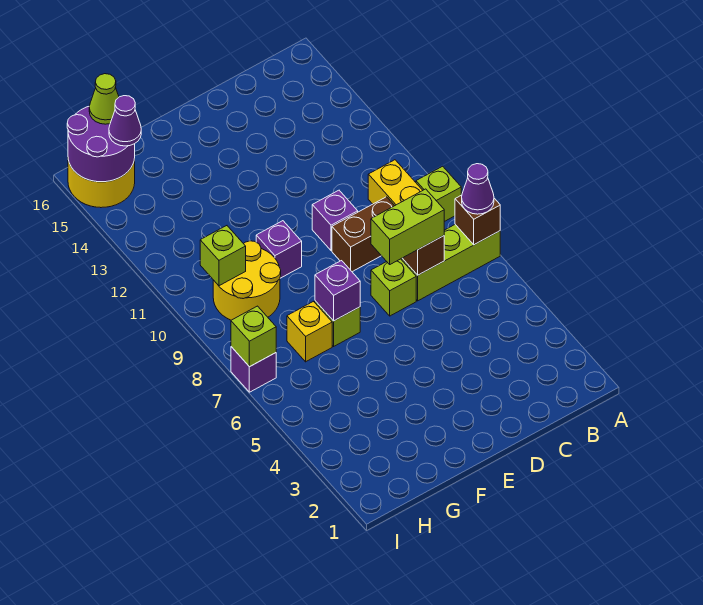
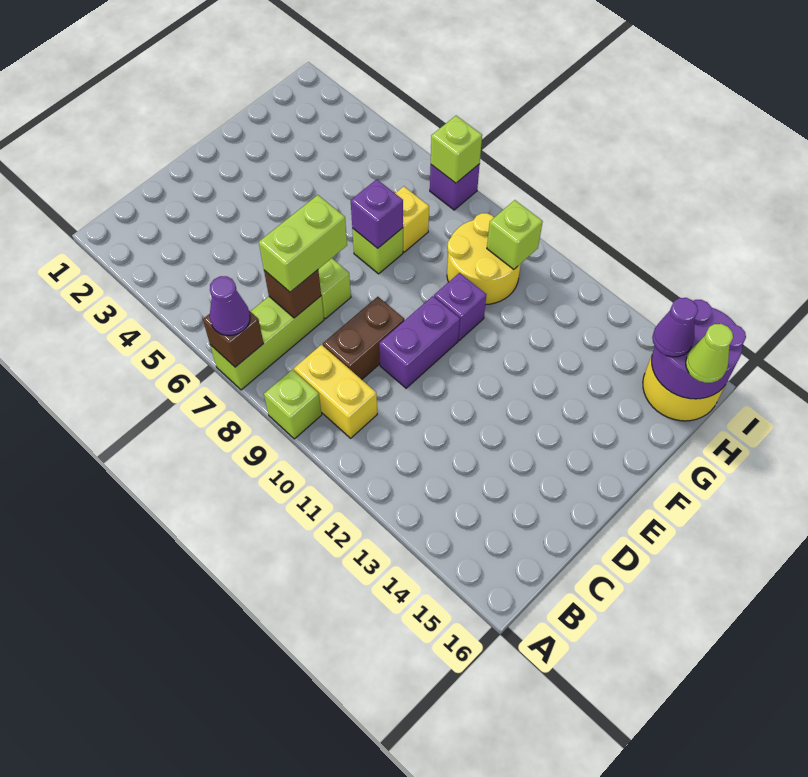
purple brick D10 level 1 -> purple brick D10:E10 level 1

